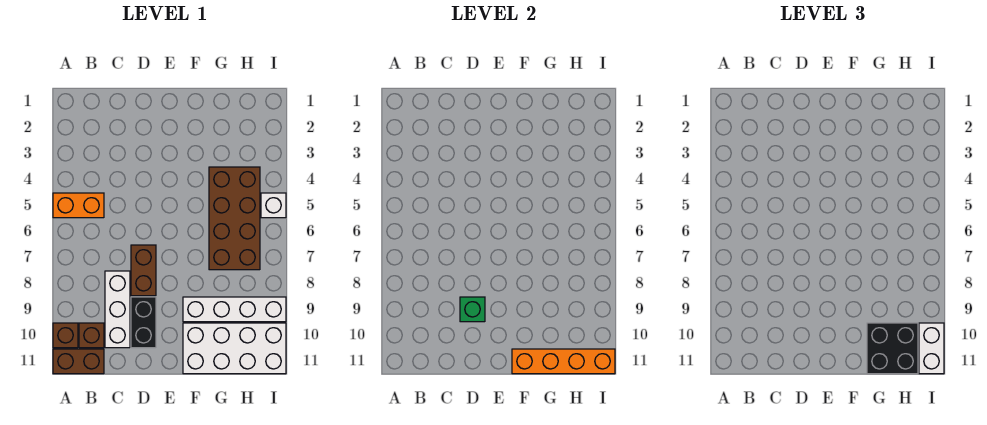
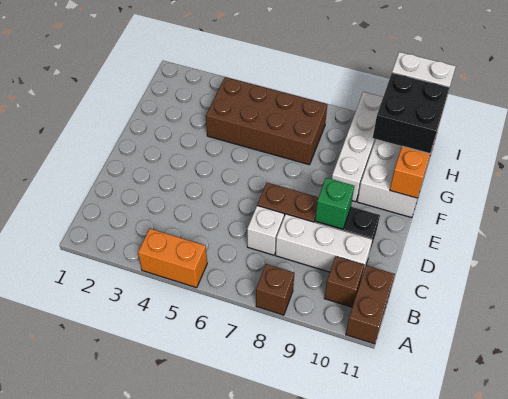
orange brick A5:B5 level 1 -> orange brick A4:A5 level 1
brown brick A10 level 1 -> brown brick A8 level 1
white brick I5 level 1 -> white brick C7 level 1

